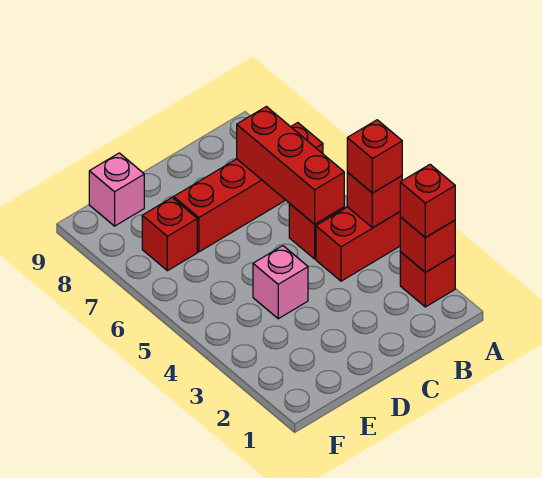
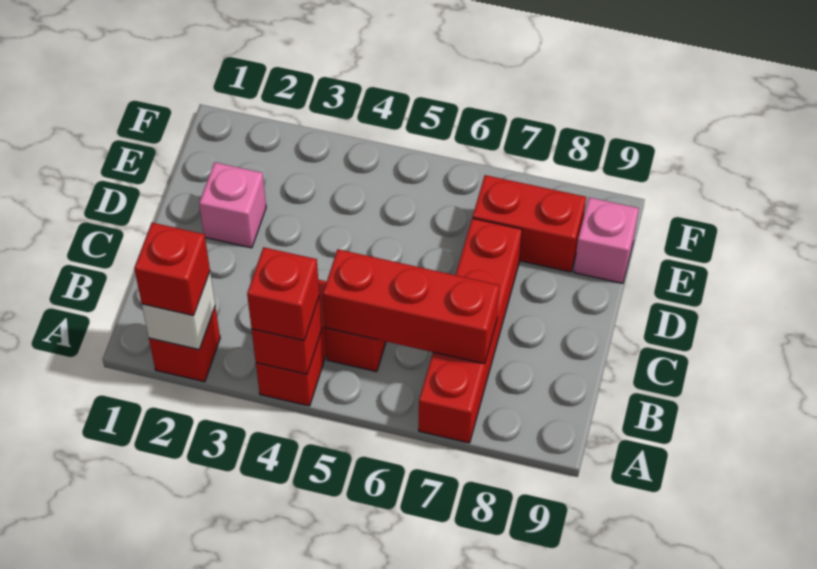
red brick A2 level 2 -> white brick A2 level 2
pink brick D4 level 1 -> pink brick D2 level 1
red brick E7 level 1 -> red brick E7:E8 level 1

